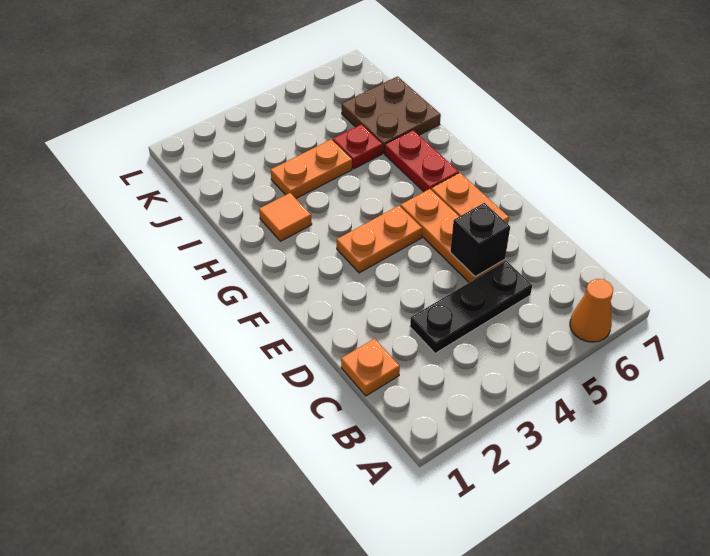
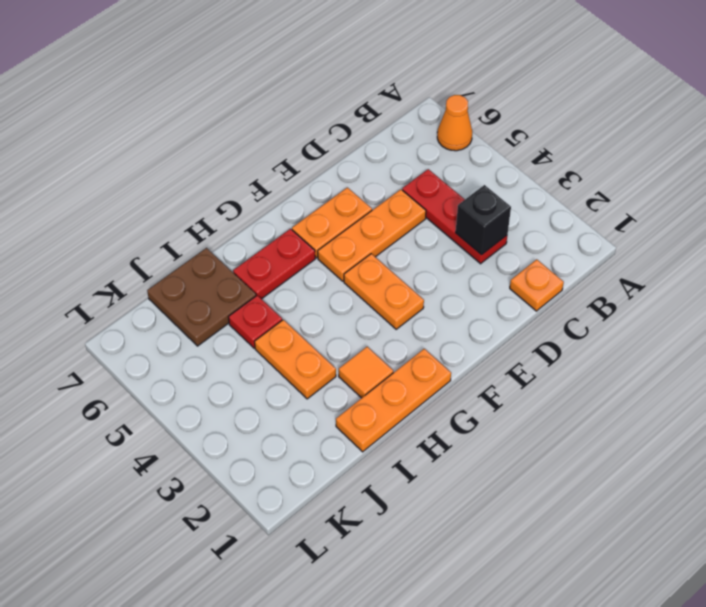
black plate C3:C5 level 1 -> red plate C3:C5 level 1
black brick D5 level 2 -> black brick C3 level 2
none -> orange plate G1:I1 level 1

